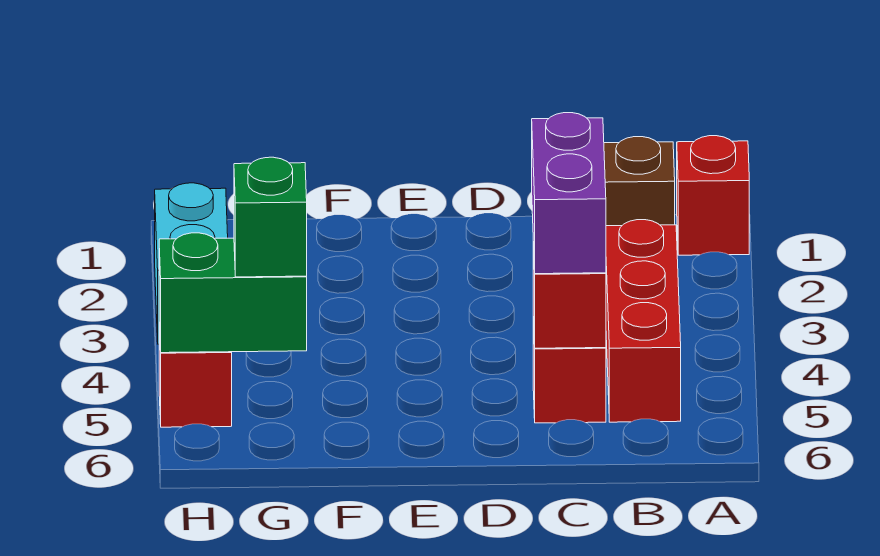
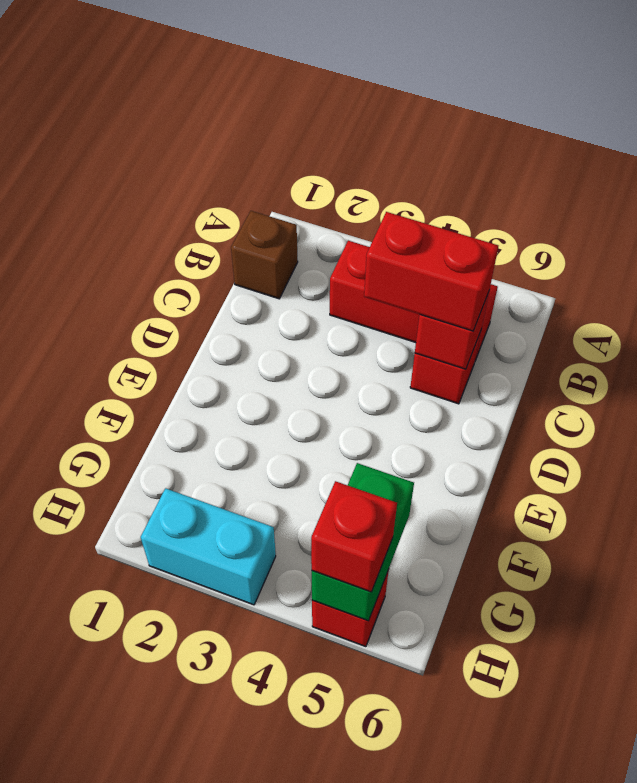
red brick A1 level 1 -> red brick H5 level 3
purple brick C4:C5 level 3 -> red brick C4:C5 level 3
green brick G5 level 3 -> none

